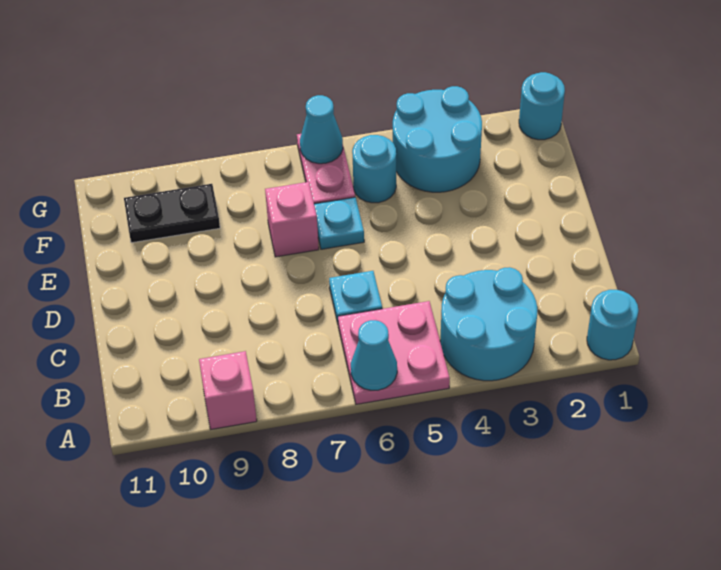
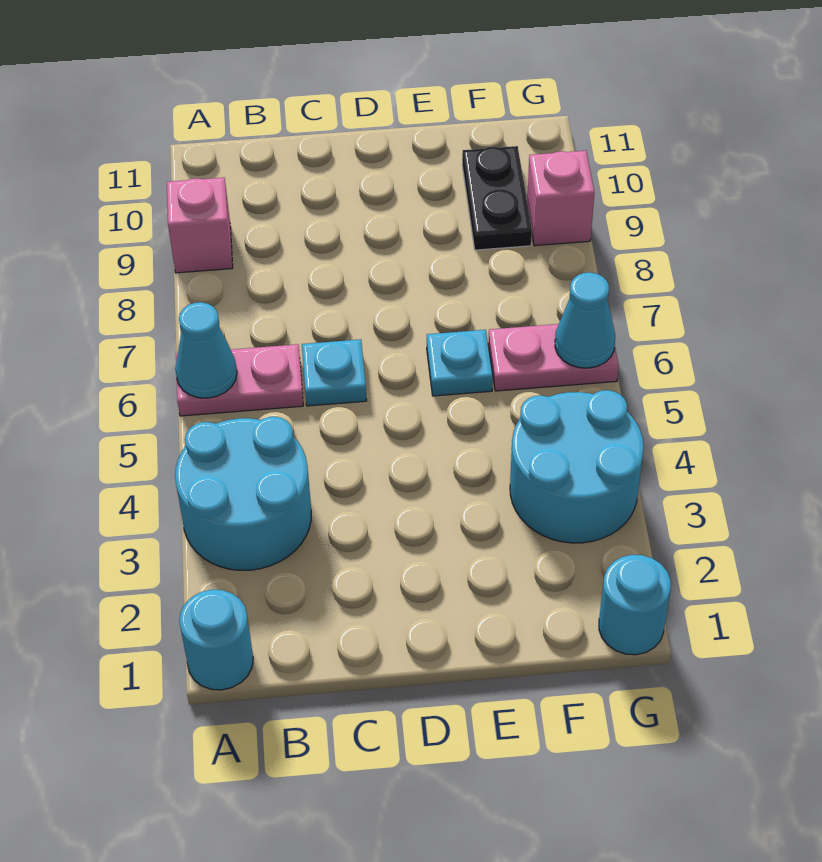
pink plate A5:B6 level 1 -> pink plate A6:B6 level 1
pink brick E7 level 1 -> pink brick G9 level 1
cyan round brick F5 level 1 -> none

